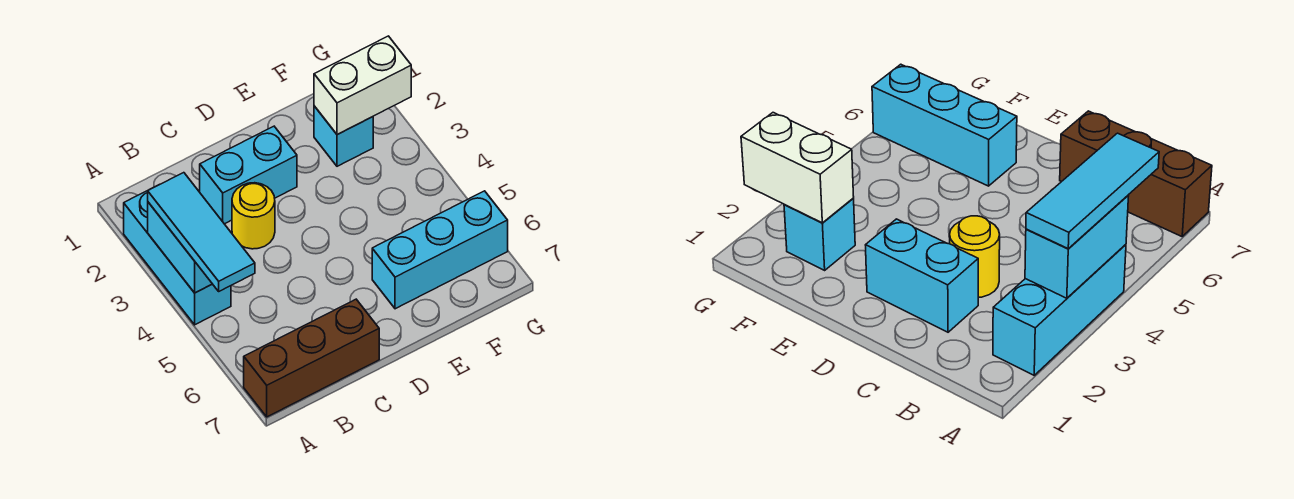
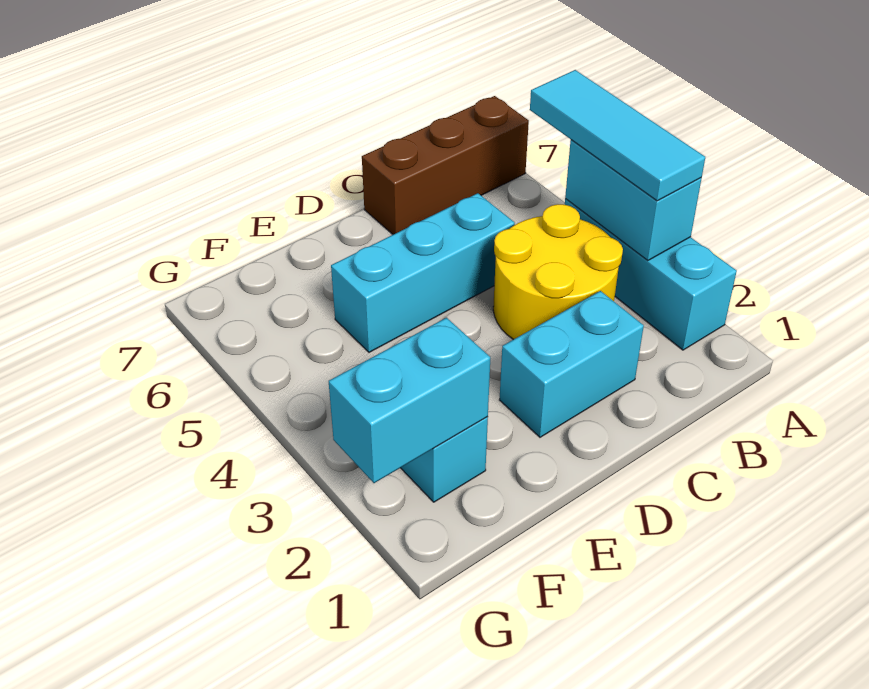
yellow round brick C3 level 1 -> yellow round brick B3:C4 level 1
cyan brick E6:G6 level 1 -> cyan brick C5:E5 level 1
white brick F2:G2 level 2 -> cyan brick F2:G2 level 2

